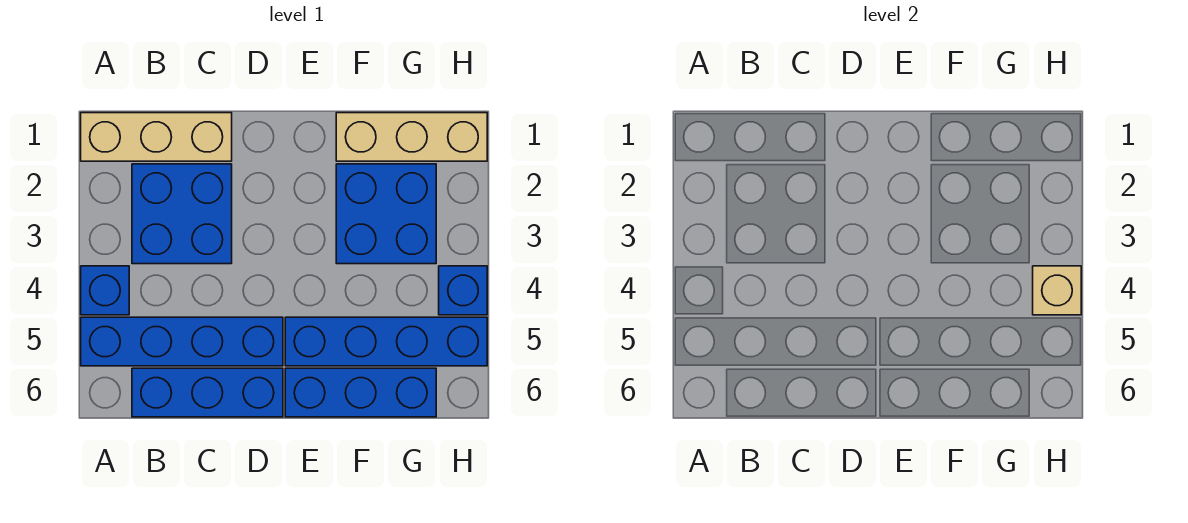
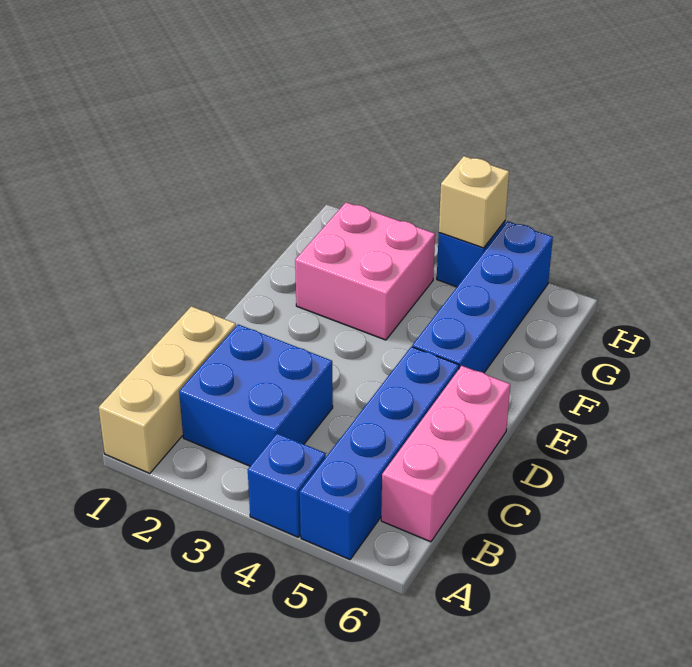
blue brick B6:D6 level 1 -> pink brick B6:D6 level 1
blue brick E6:G6 level 1 -> none
tan brick F1:H1 level 1 -> none
blue brick F2:G3 level 1 -> pink brick F2:G3 level 1

